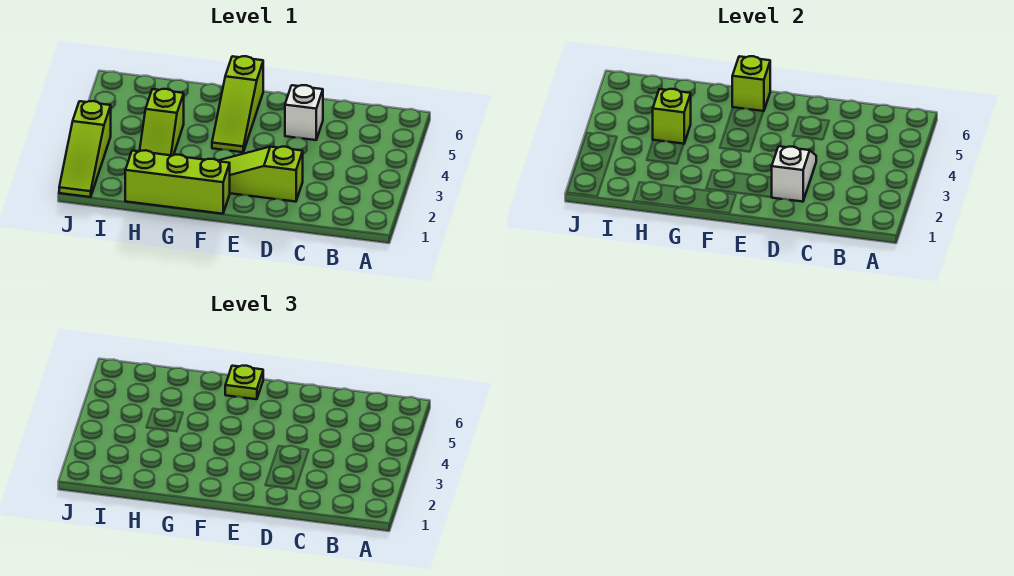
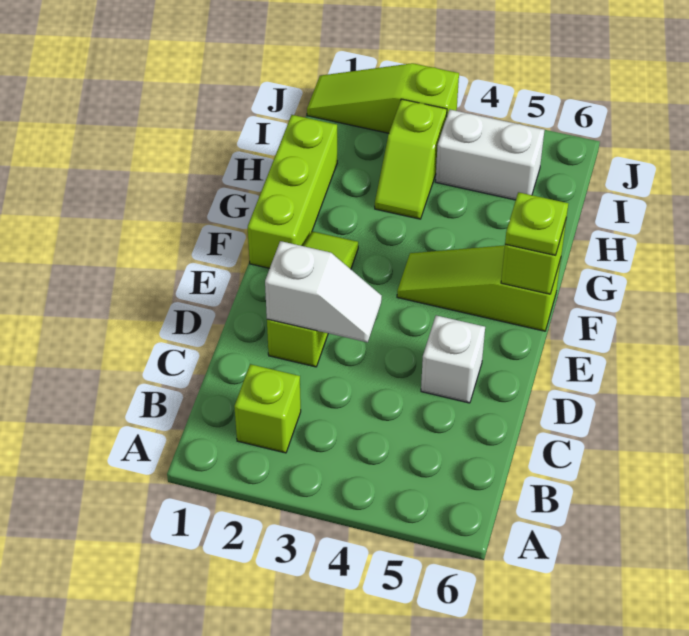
lime slope H3:H4 level 1 top 4 -> lime slope H3:I3 level 1 top I
lime brick H4 level 2 -> lime brick B2 level 1
none -> white brick I4:I5 level 1

